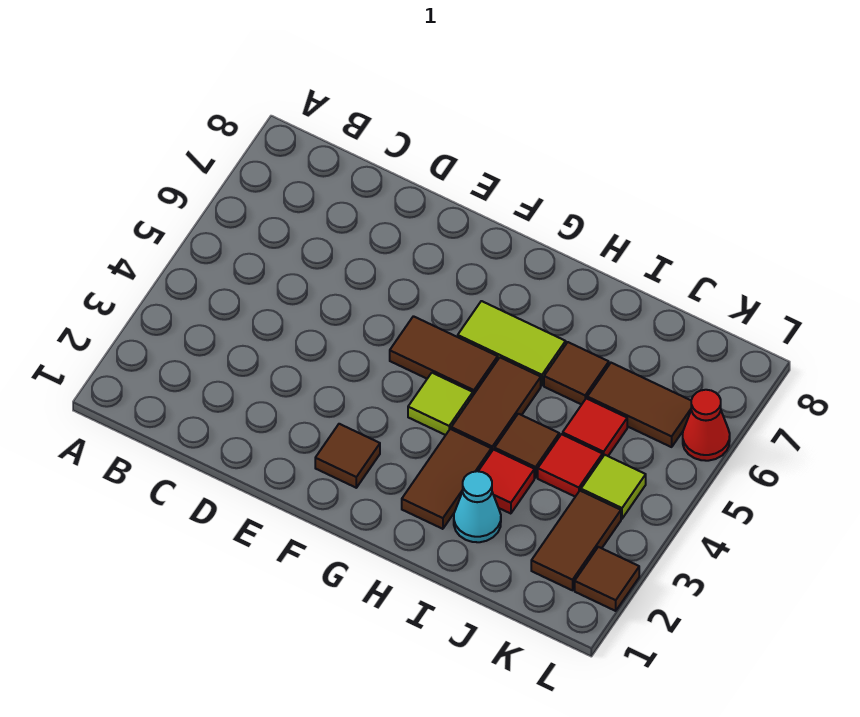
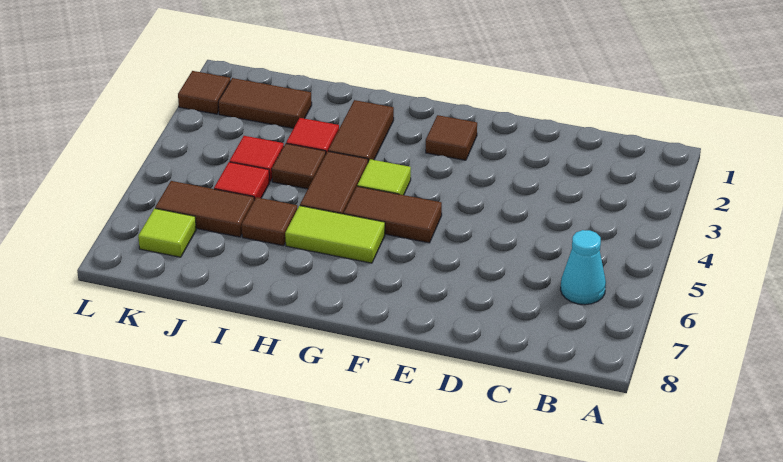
cyan cone I2 level 1 -> cyan cone B6 level 1
brown tile K2:K3 level 1 -> brown tile J2:K2 level 1
lime tile K4 level 1 -> lime tile K7 level 1
red cone L6 level 1 -> none

